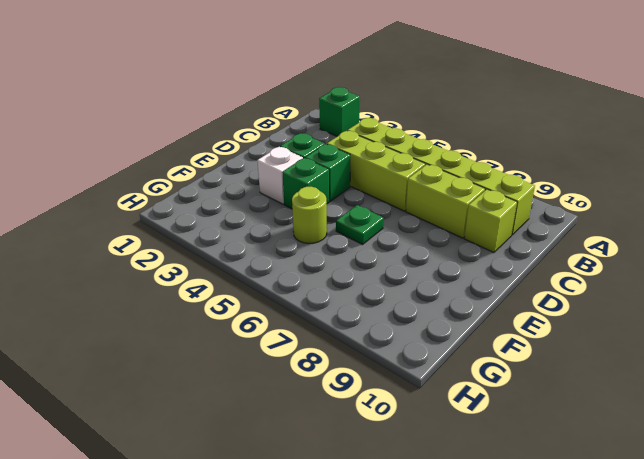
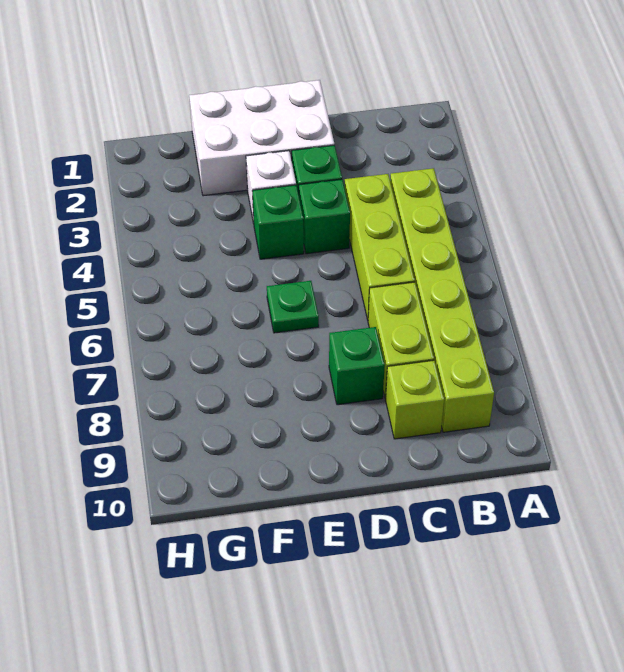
green brick A2 level 1 -> green brick D8 level 1
none -> white brick D1:F2 level 1
lime round brick F5 level 1 -> none

